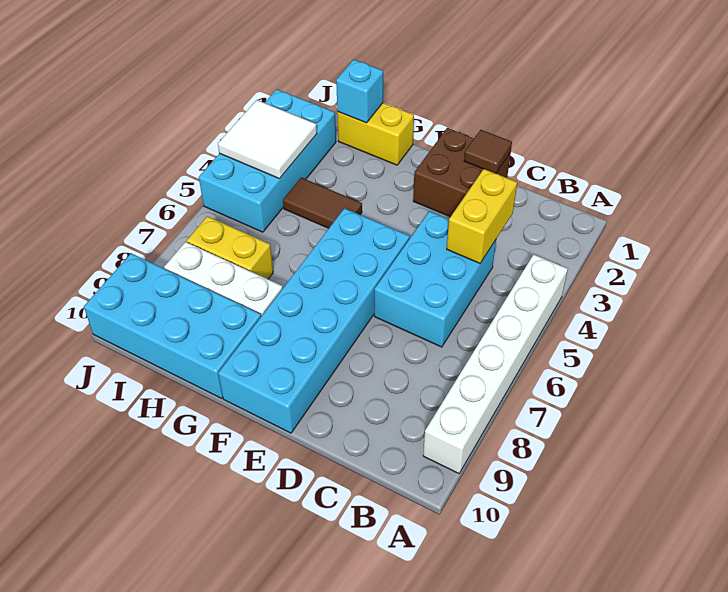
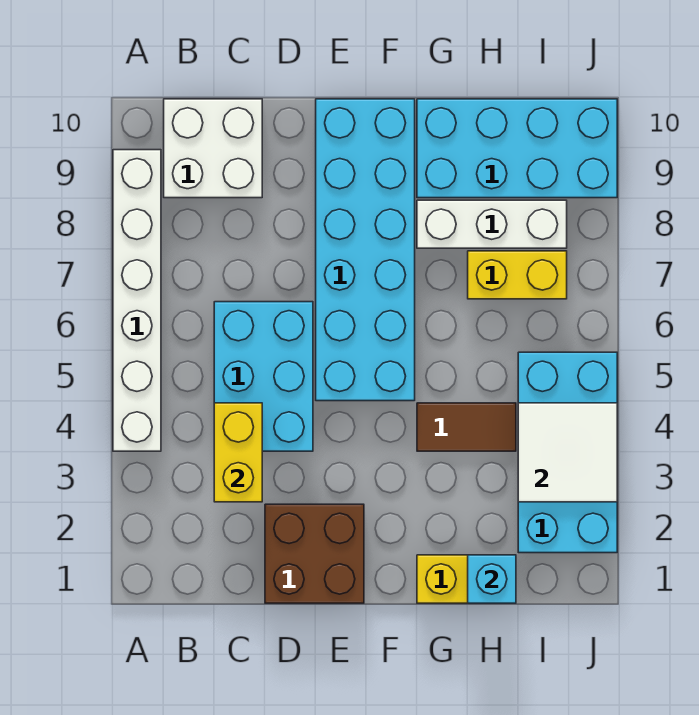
none -> white brick B9:C10 level 1
brown tile D1 level 2 -> none

